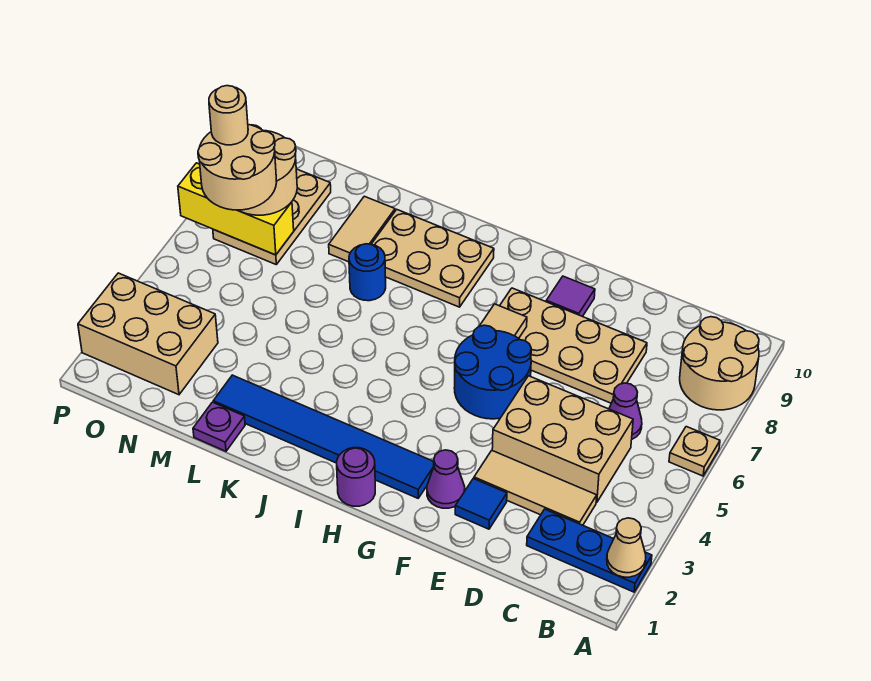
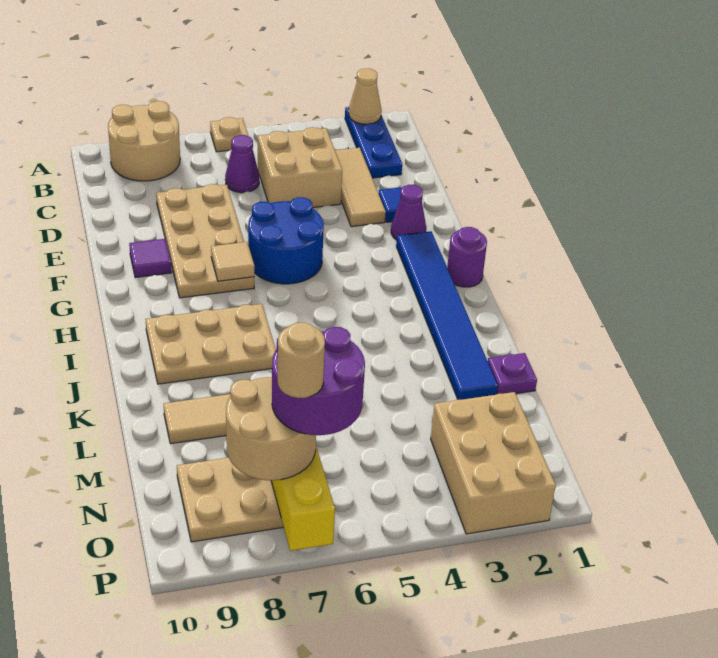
tan brick C4:E5 level 1 -> tan brick C4:D5 level 1
tan plate I8:K9 level 1 -> tan plate I7:J9 level 1
blue round brick K7 level 1 -> none
tan round brick N6:O7 level 4 -> purple round brick N6:O7 level 4

